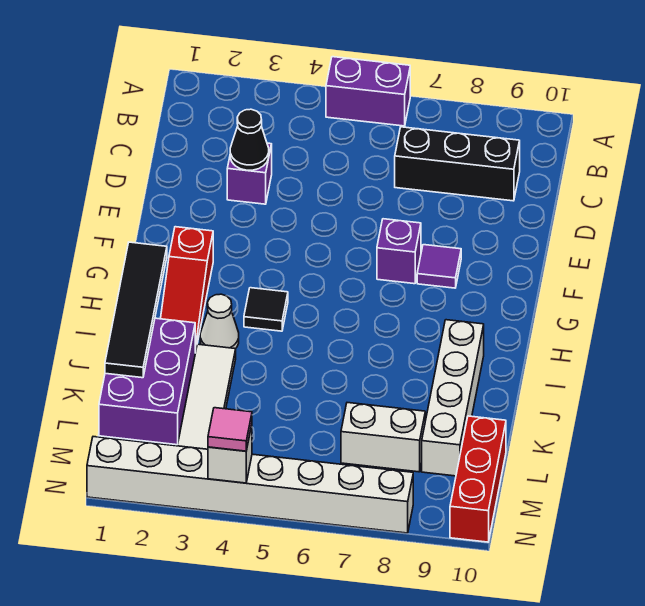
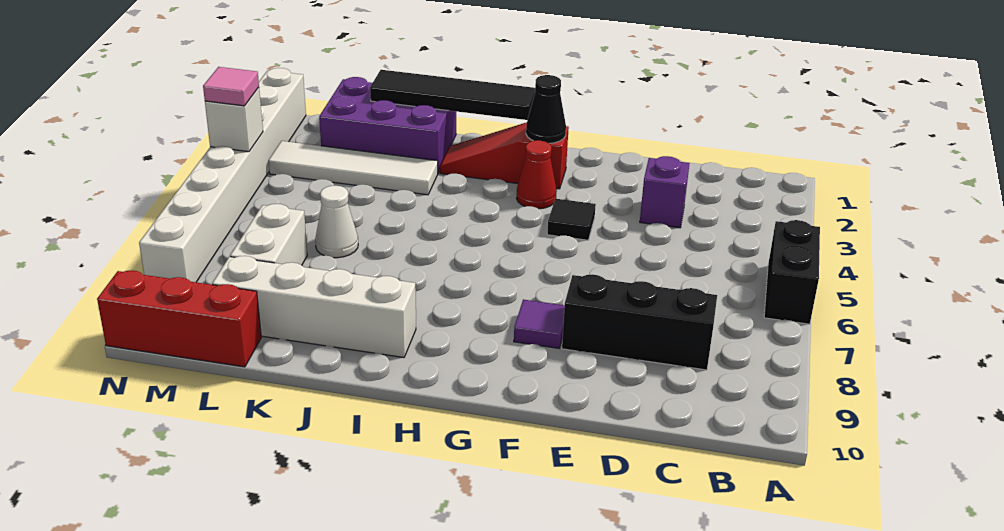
purple brick A5:A6 level 1 -> black brick A5:A6 level 1
black brick C7:C9 level 1 -> black brick C8:E8 level 1
black cone D3 level 2 -> black cone G2 level 2
purple brick F7 level 1 -> none
none -> red cone G3 level 1
black tile H4 level 1 -> black tile F4 level 1
white cone I3 level 1 -> white cone K6 level 1

